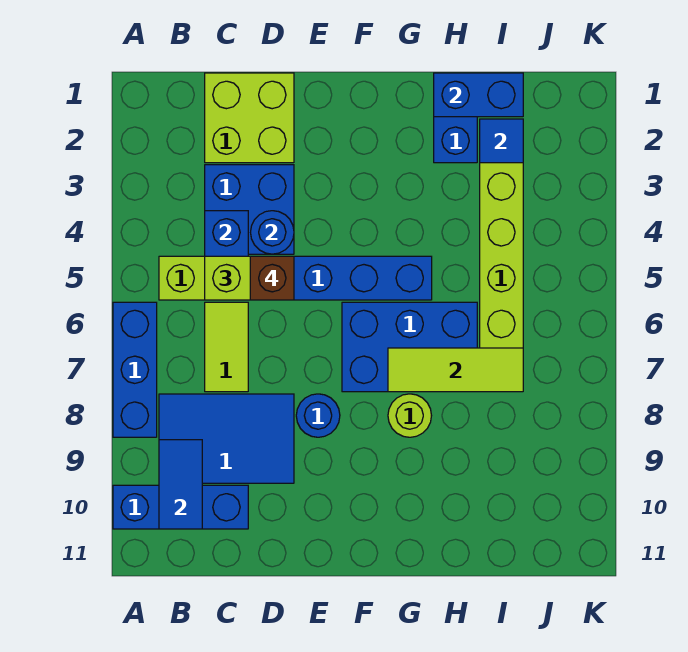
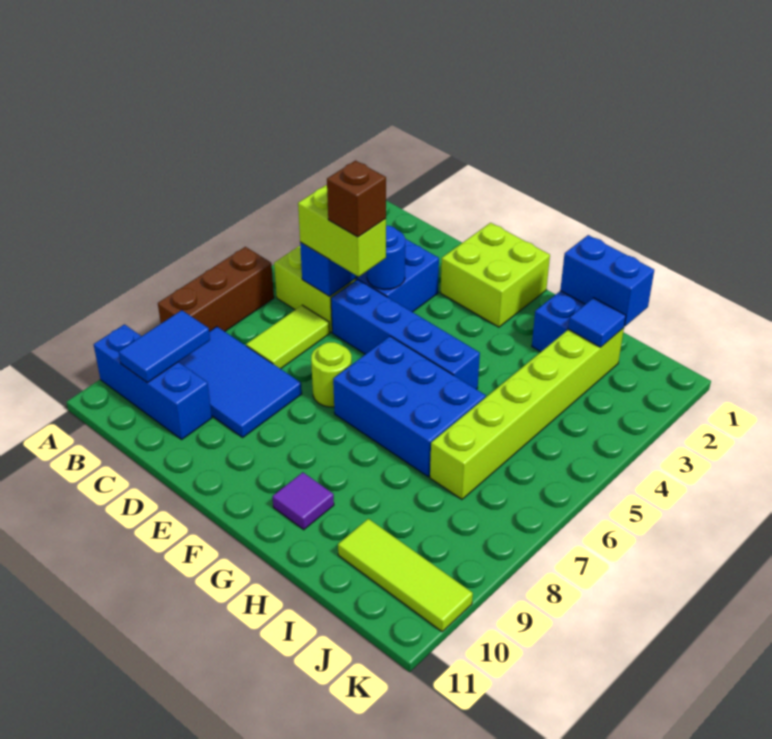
blue brick A6:A8 level 1 -> brown brick A6:A8 level 1
lime brick C1:D2 level 1 -> lime brick E1:F2 level 1
blue round brick E8 level 1 -> none
lime tile G7:I7 level 2 -> lime tile I10:K10 level 1
lime round brick G8 level 1 -> lime round brick E7 level 1
none -> purple tile G10 level 1

